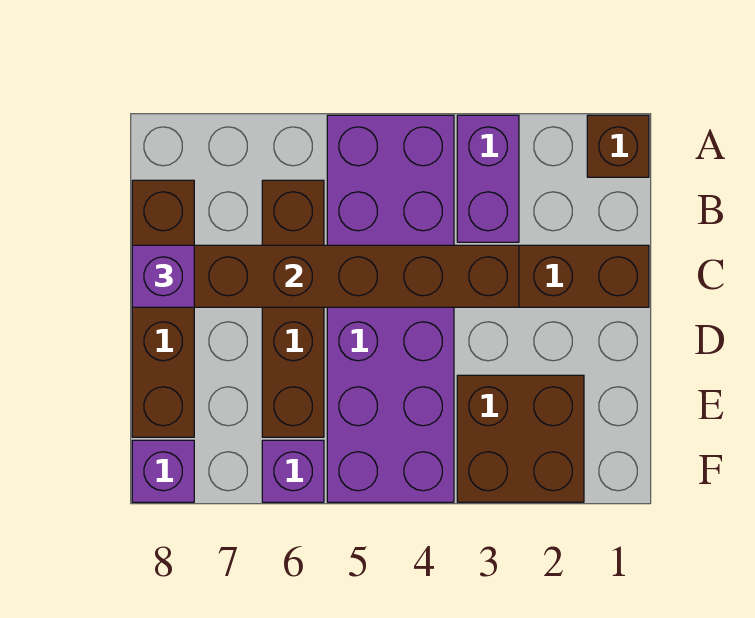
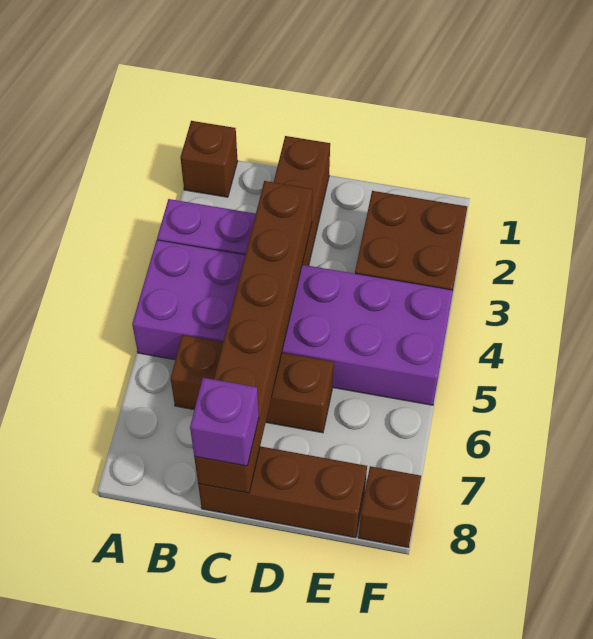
brown brick B6:E6 level 1 -> brown brick B6:D6 level 1
brown brick B8:E8 level 1 -> brown brick C8:E8 level 1
purple brick F6 level 1 -> none
purple brick F8 level 1 -> brown brick F8 level 1

